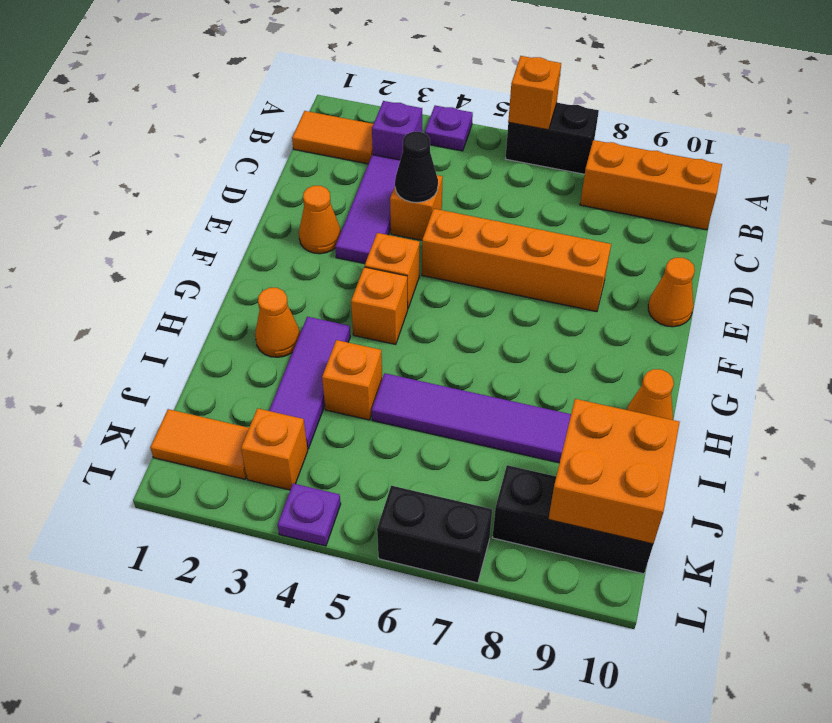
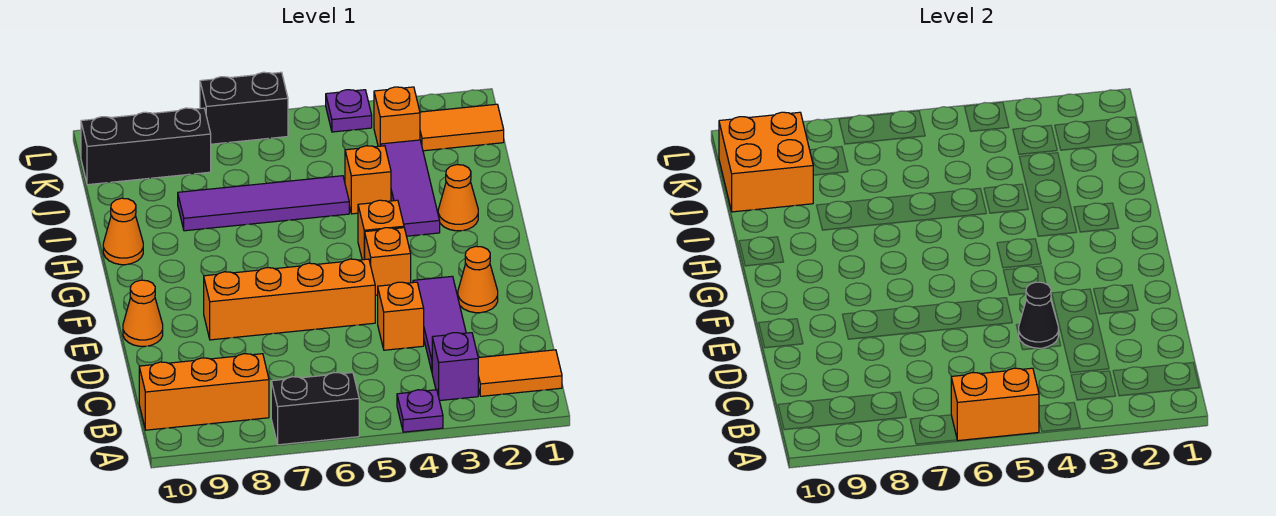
orange brick A6 level 2 -> orange brick A5:A6 level 2

